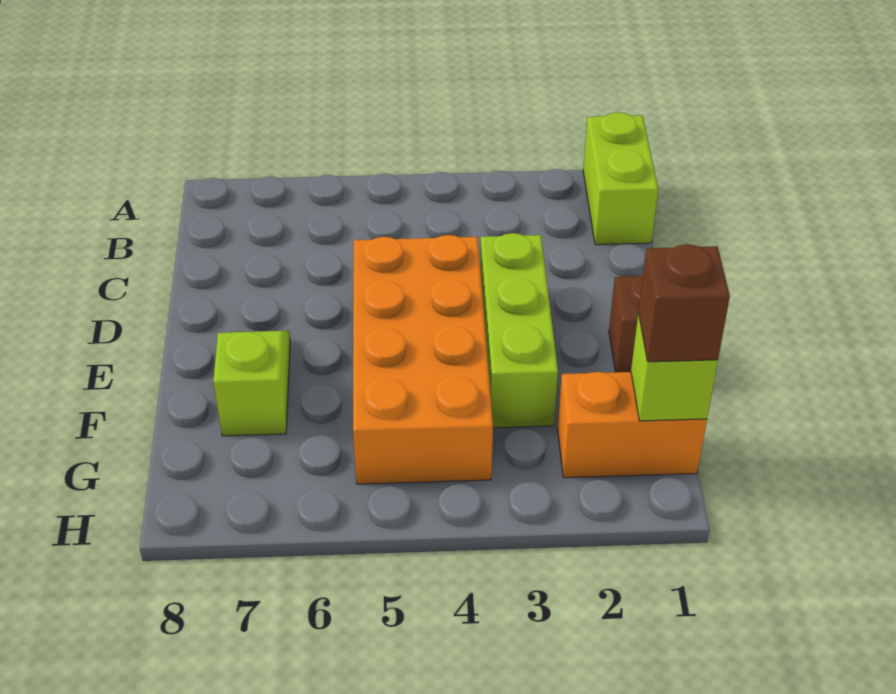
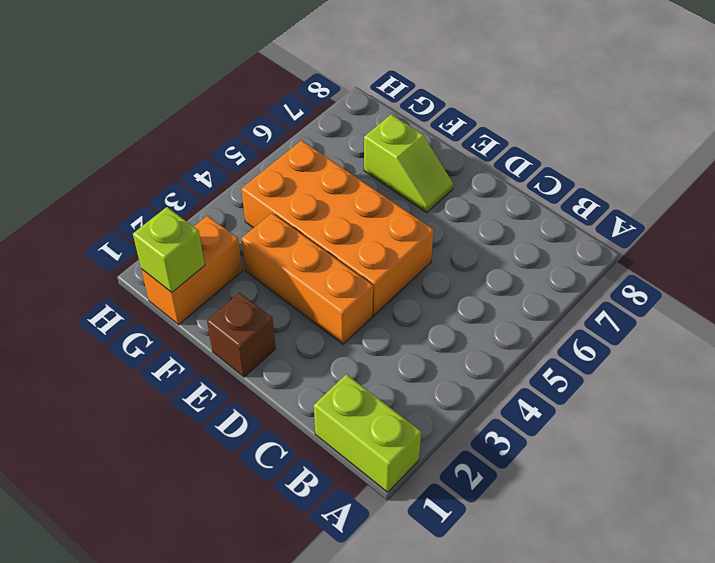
lime brick D3:F3 level 1 -> orange brick D3:F3 level 1
brown brick G1 level 3 -> none

